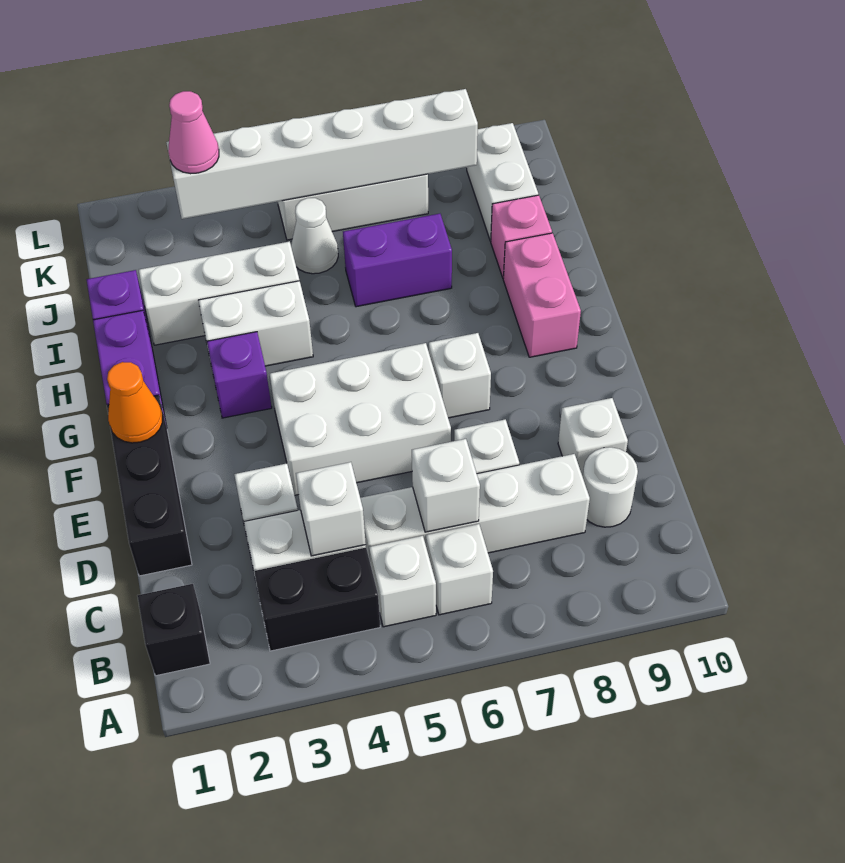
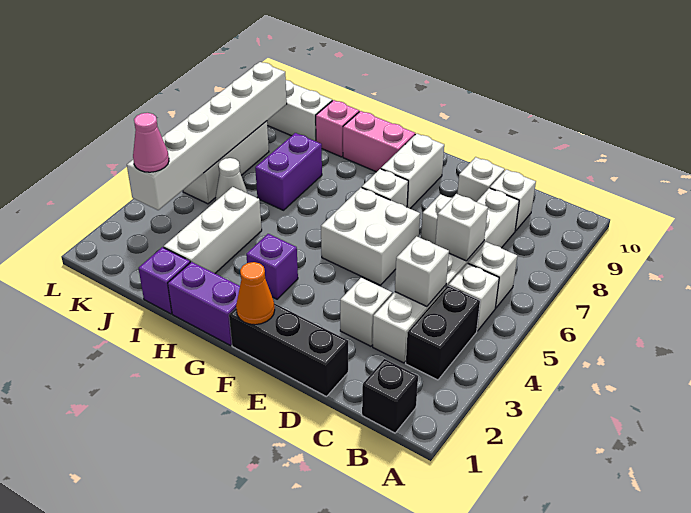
white round brick C9 level 1 -> white brick C9 level 1
white brick E4:F6 level 1 -> white brick E5:F6 level 1
white brick H3:H4 level 1 -> white brick F8:F9 level 1

